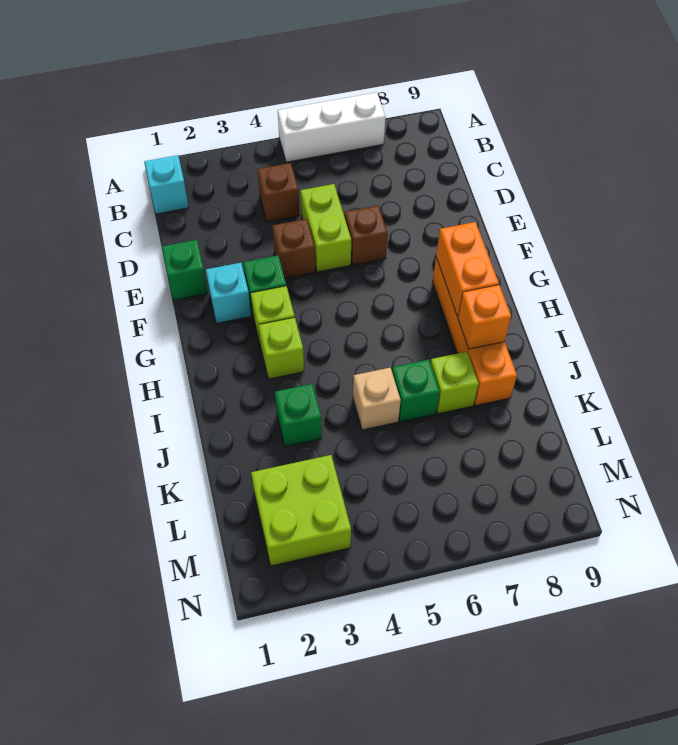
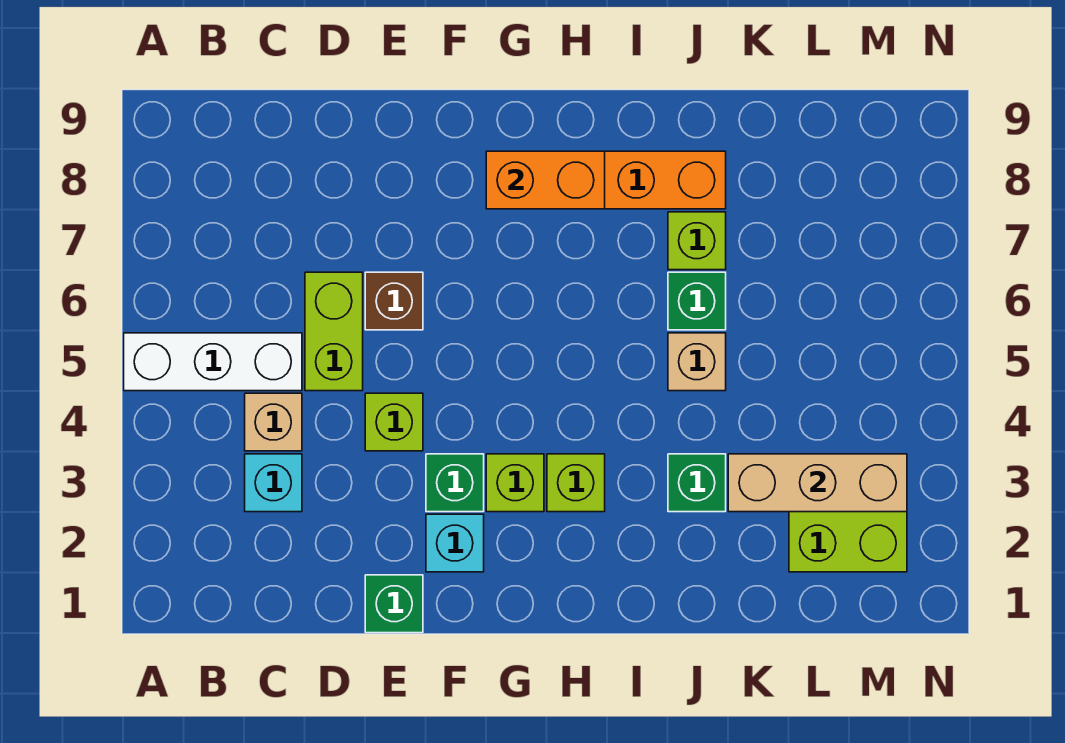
white brick A5:A7 level 1 -> white brick A5:C5 level 1
cyan brick B1 level 1 -> cyan brick C3 level 1
brown brick C4 level 1 -> tan brick C4 level 1
lime brick D5:E5 level 1 -> lime brick D5:D6 level 1
brown brick E4 level 1 -> lime brick E4 level 1
orange brick I8 level 2 -> none
none -> tan brick K3:M3 level 2

